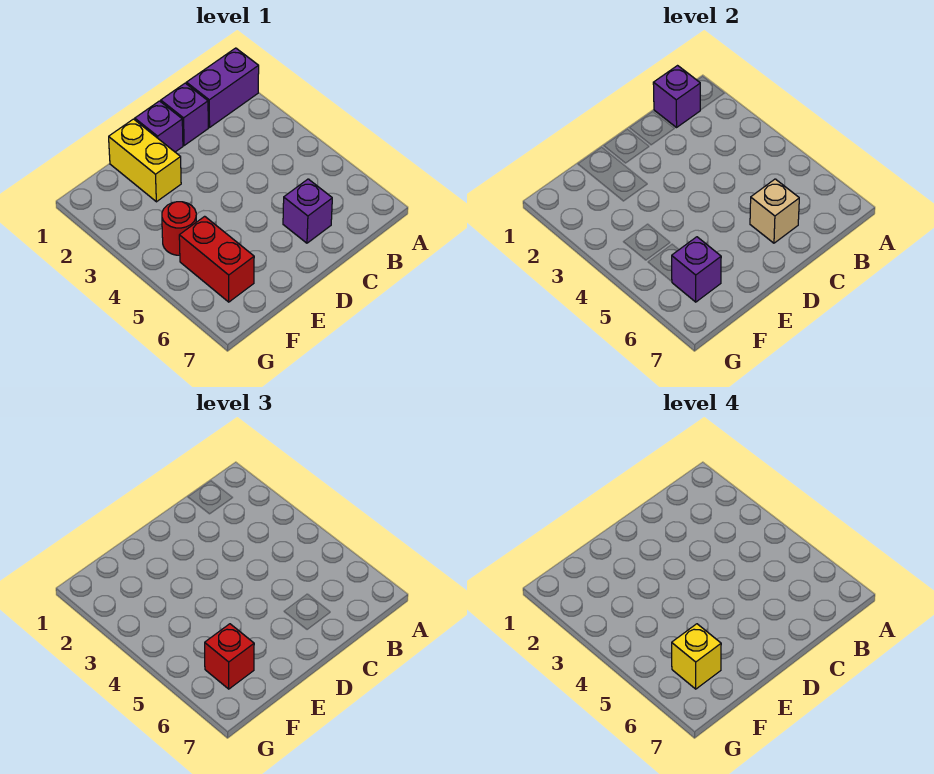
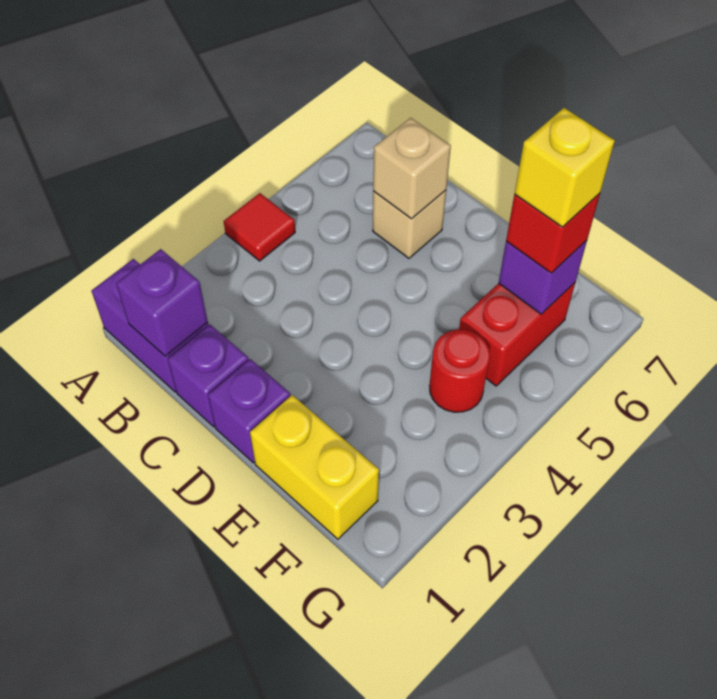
none -> red tile A4 level 1
purple brick C6 level 1 -> tan brick C6 level 1
yellow brick E1:E2 level 1 -> yellow brick E1:F1 level 1

